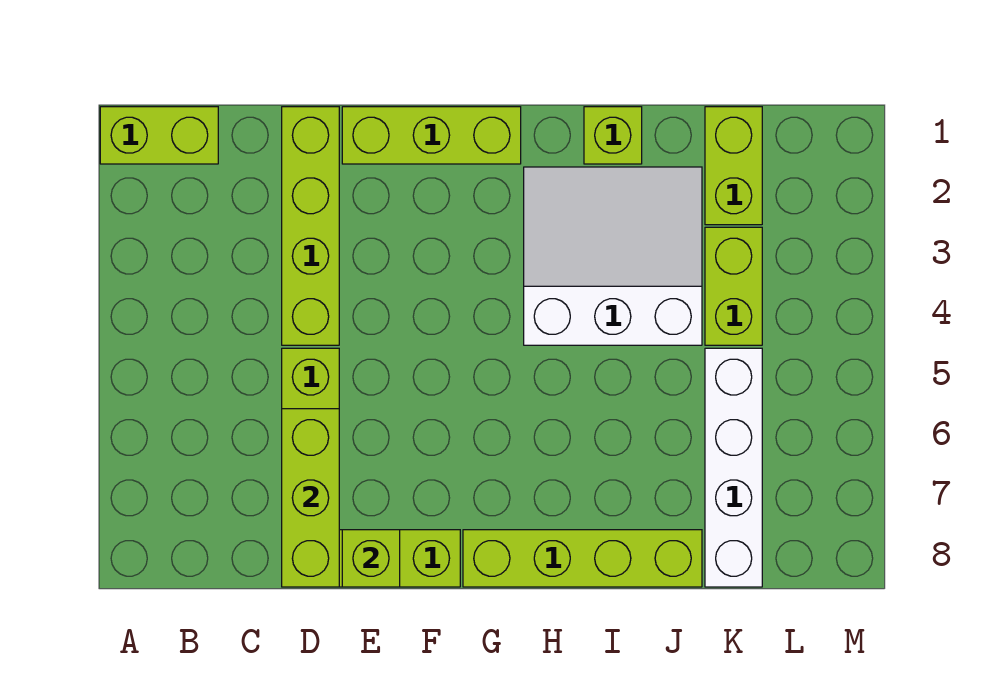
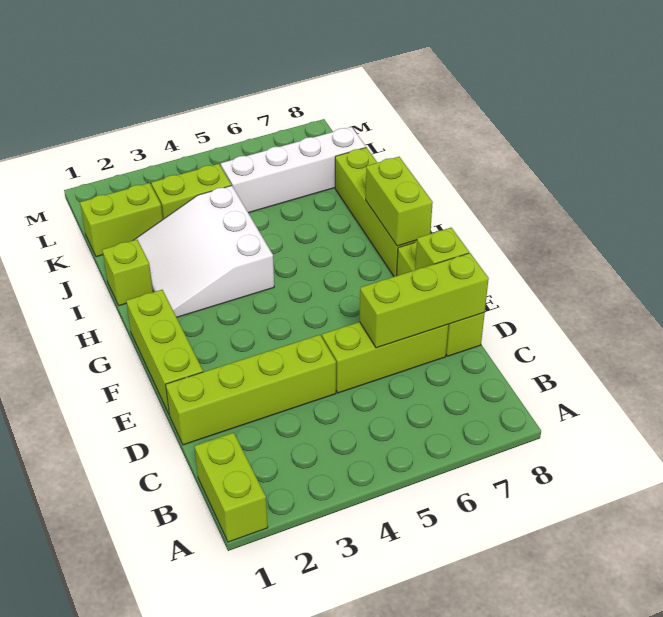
none -> lime brick G8:H8 level 2

